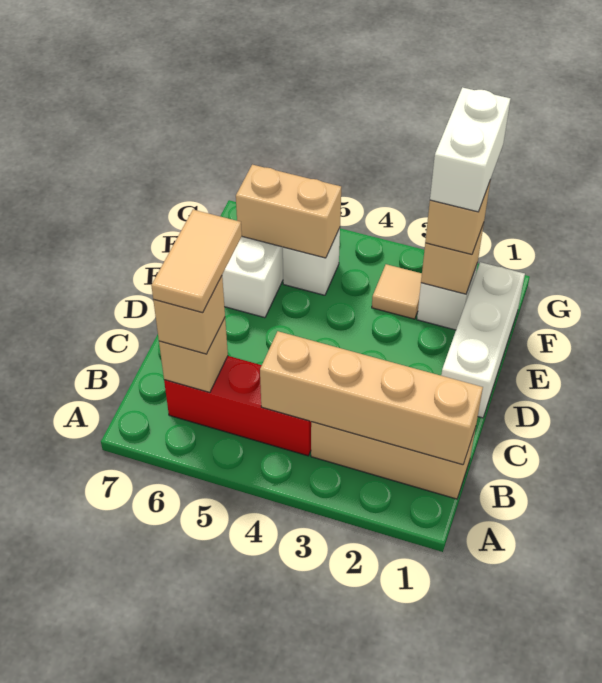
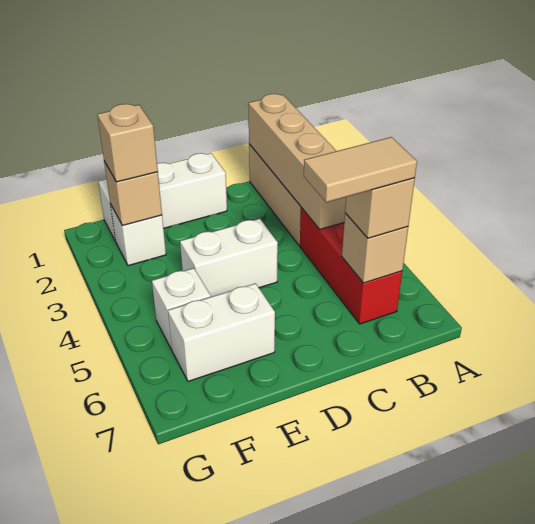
white brick F2:G2 level 4 -> white brick D4:E4 level 1
tan tile F3 level 1 -> none
tan brick F5:F6 level 2 -> none

